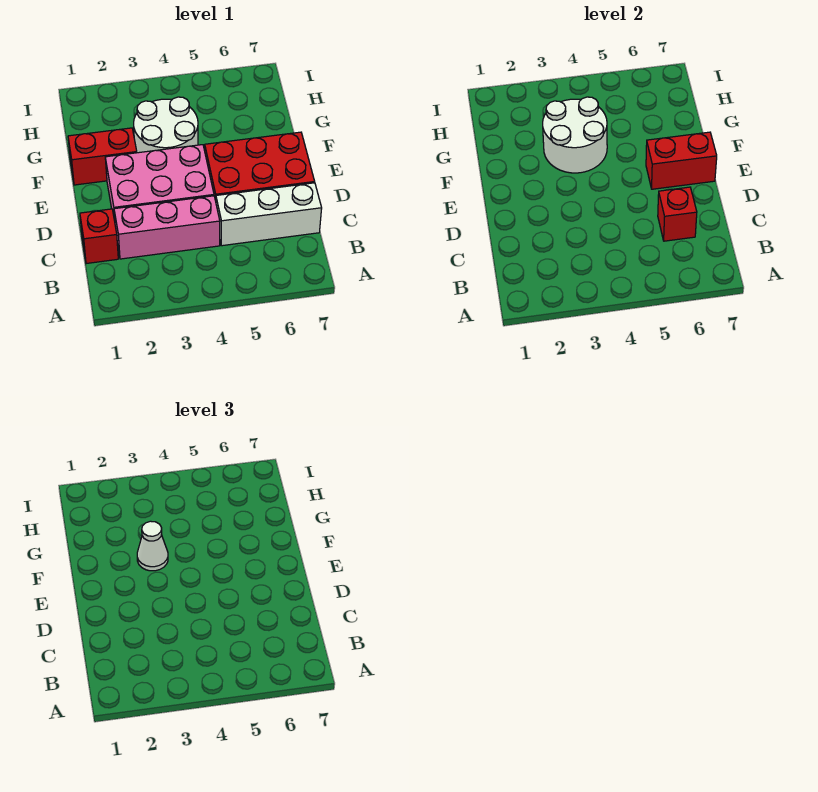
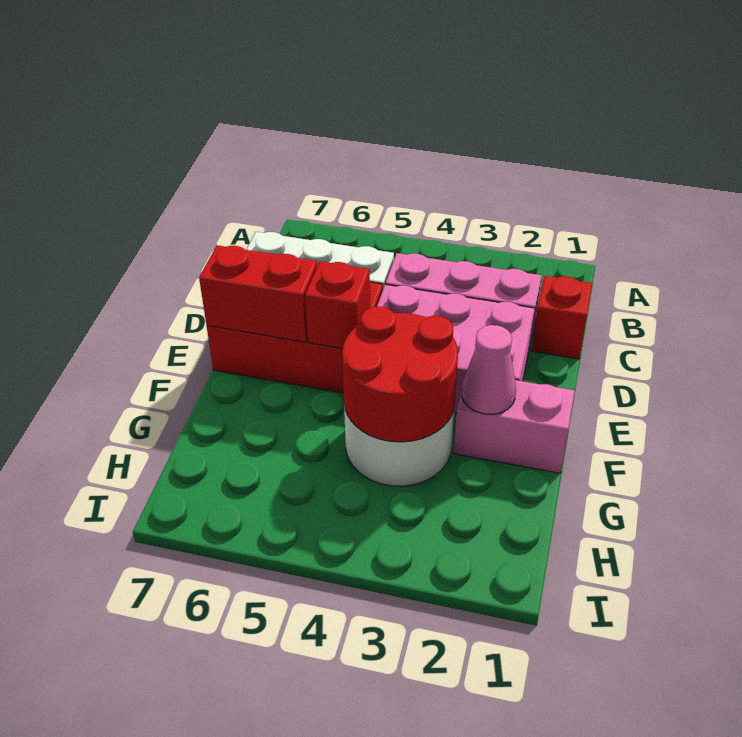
red brick C6 level 2 -> red brick E5 level 2
red brick F1:F2 level 1 -> pink brick F1:F2 level 1
none -> pink cone F2 level 2
white round brick F3:G4 level 2 -> red round brick F3:G4 level 2
white cone F3 level 3 -> none

